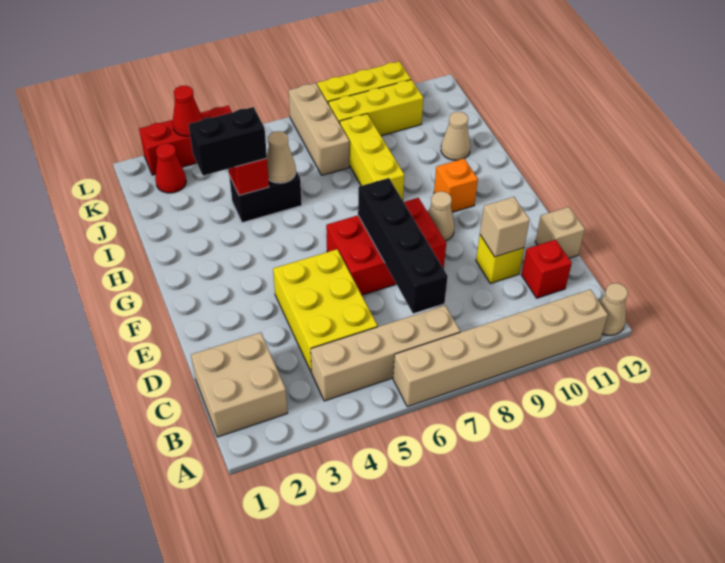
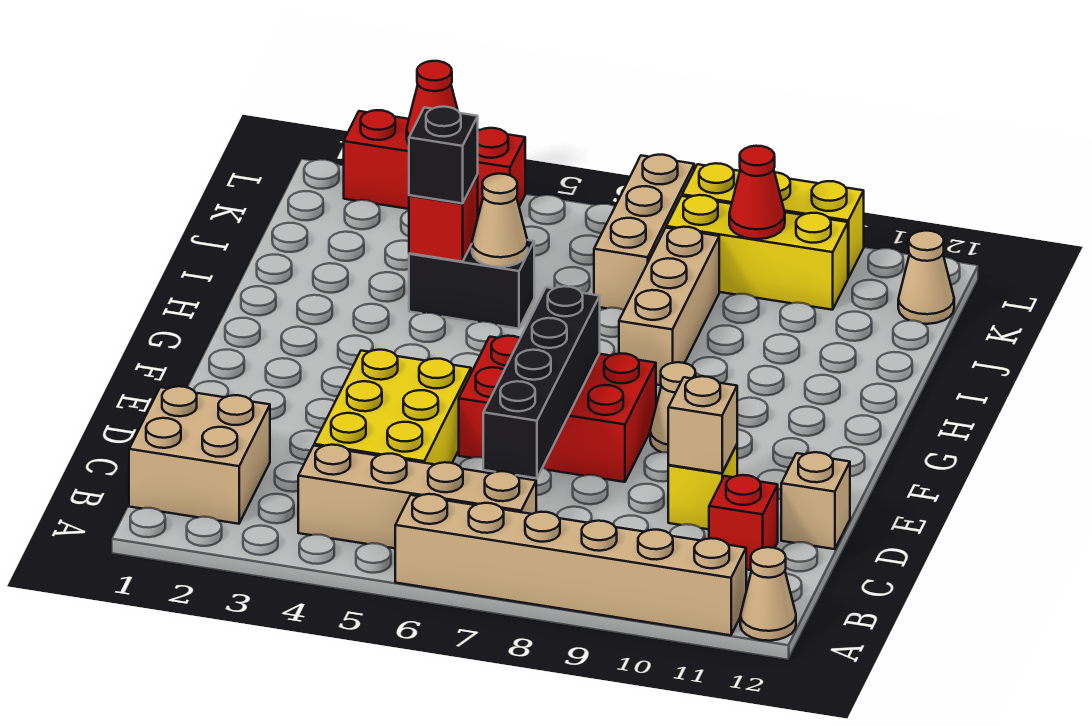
orange brick G10 level 1 -> none
yellow brick H8:J8 level 1 -> tan brick H8:J8 level 1
black brick I3:I4 level 3 -> black brick I4 level 3
tan cone I11 level 1 -> tan cone K12 level 1
red cone K2 level 1 -> red cone K9 level 2

